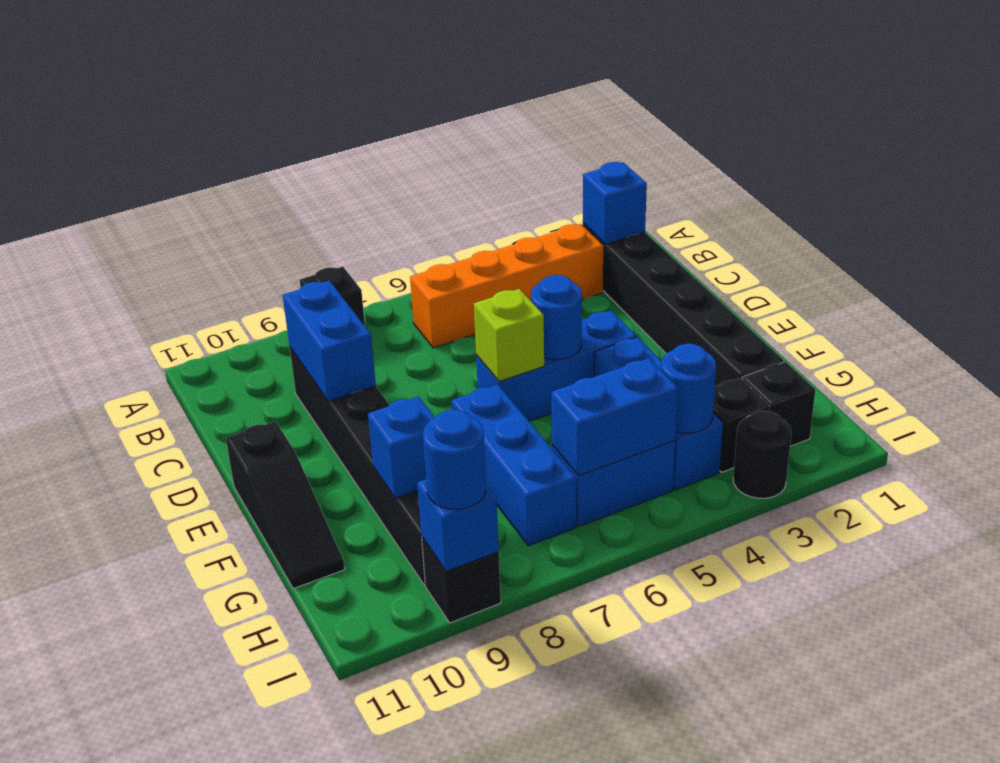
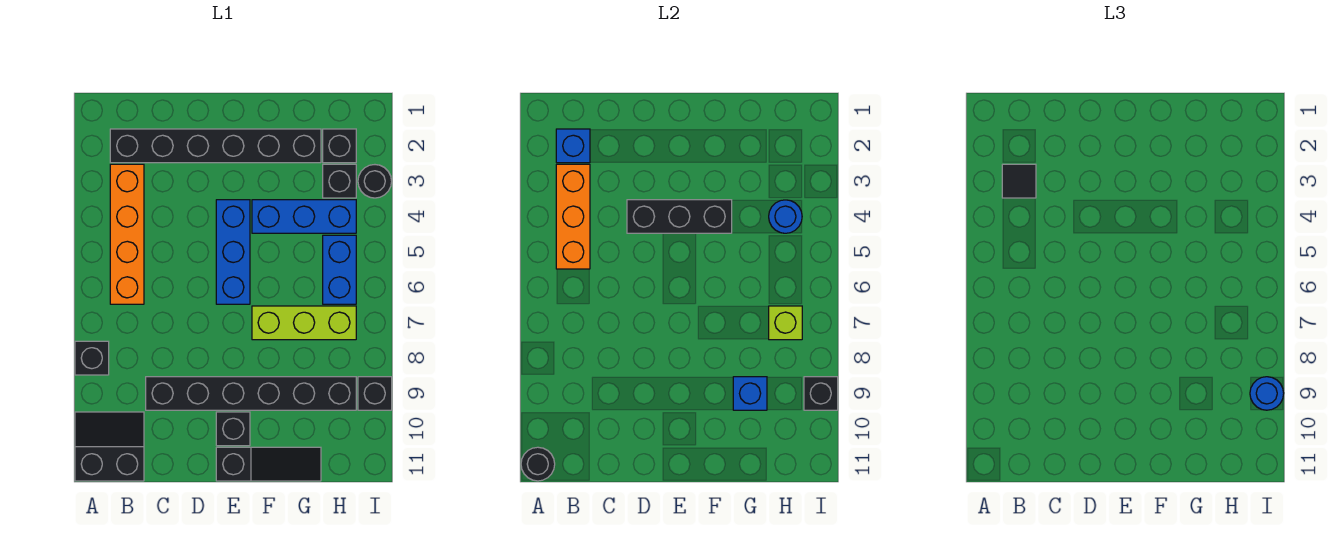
none -> black slope A10:B11 level 1 top 11
none -> black round brick A11 level 2
none -> orange brick B3:B5 level 2
none -> black tile B3 level 3
blue brick C9:D9 level 2 -> none
none -> black brick D4:F4 level 2
blue round brick E5 level 2 -> none
lime brick E6 level 2 -> lime brick H7 level 2
none -> black brick E10 level 1
blue brick F7:H7 level 1 -> lime brick F7:H7 level 1
blue brick H5:H6 level 2 -> none
blue brick I9 level 2 -> black brick I9 level 2

